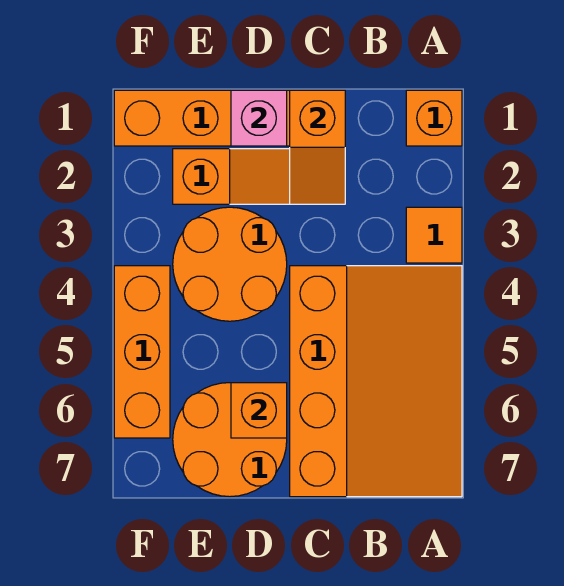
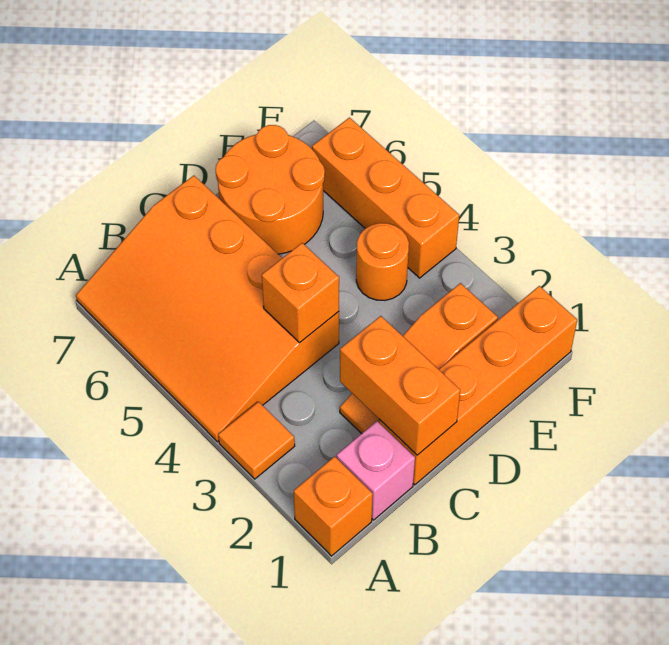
orange slope C1:C2 level 2 top 1 -> orange brick C1:C2 level 2
pink brick D1 level 2 -> pink brick B1 level 1
orange round brick D3:E4 level 1 -> orange round brick E4 level 1
orange brick D6 level 2 -> orange brick C4 level 2

